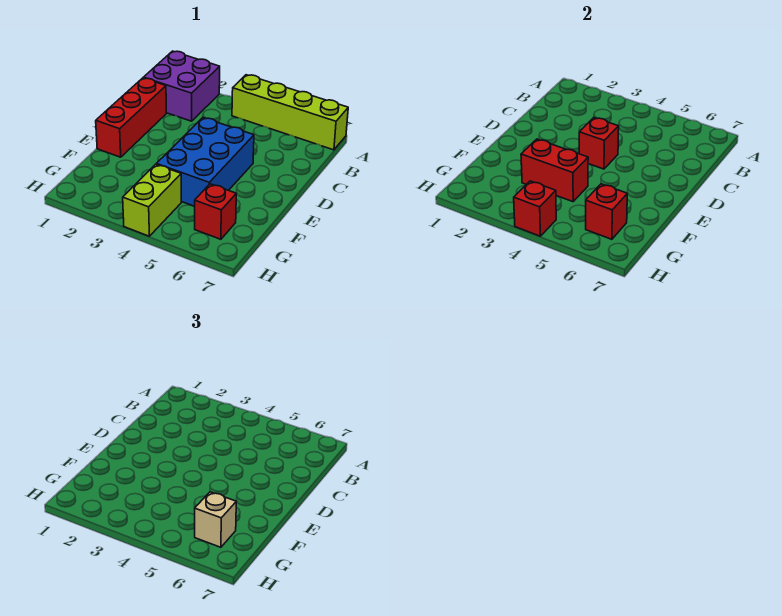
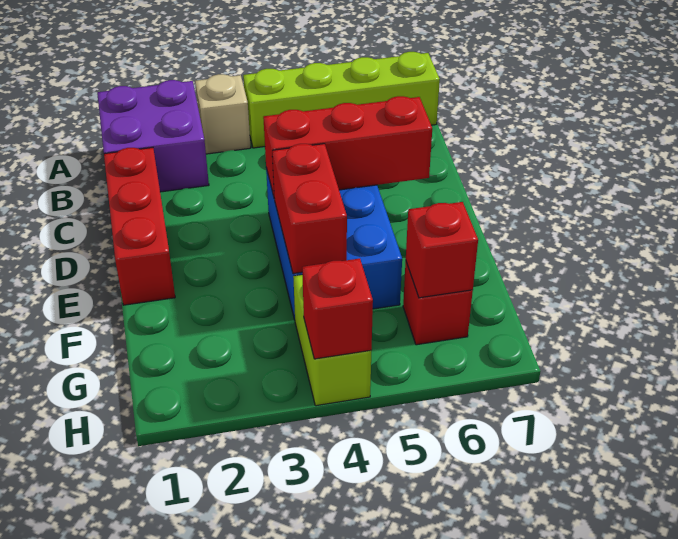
red brick D4 level 2 -> red brick D4:D6 level 2
red brick F3:F4 level 2 -> red brick E4:F4 level 2
tan brick G6 level 3 -> tan brick A3 level 1

